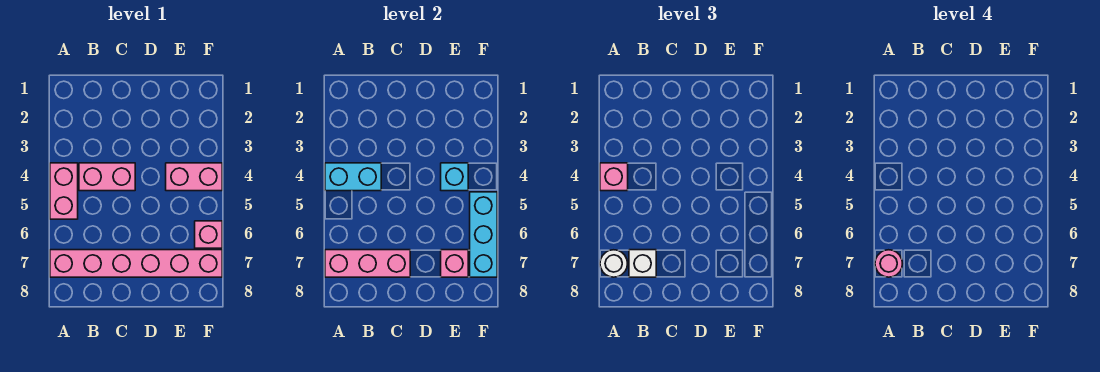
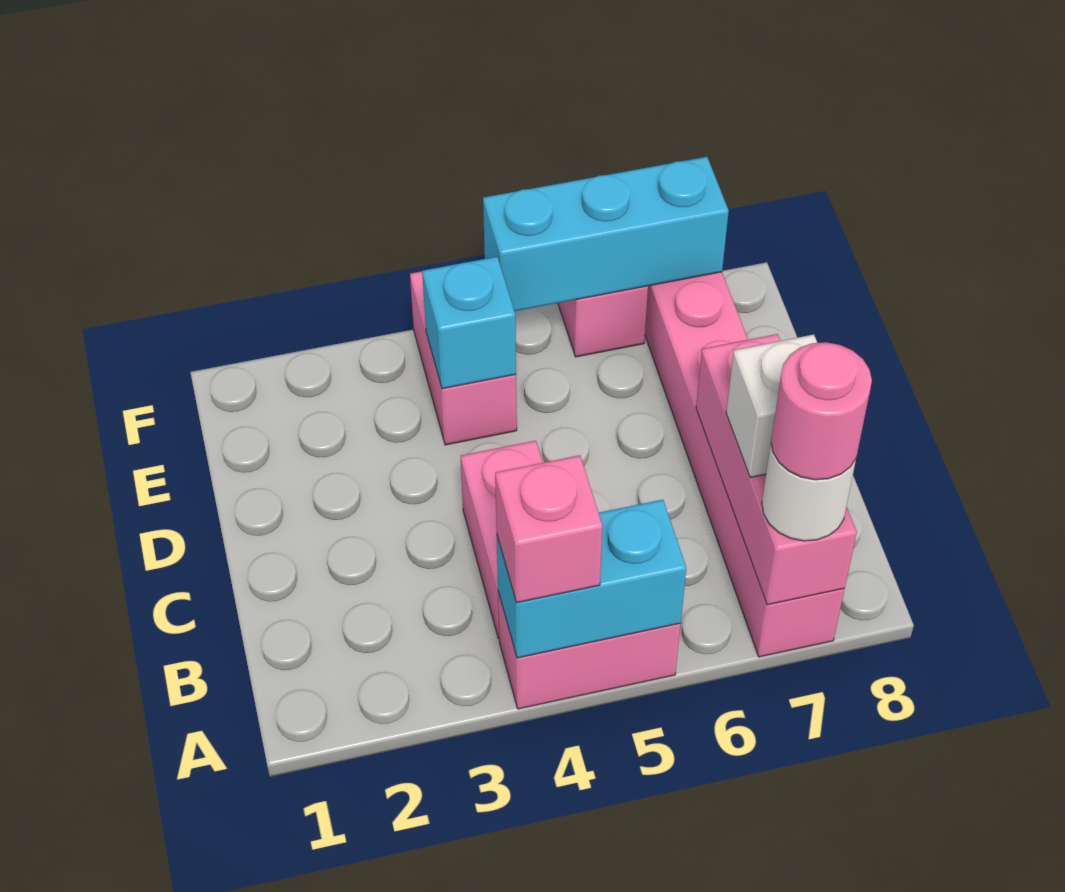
cyan brick A4:B4 level 2 -> cyan brick A4:A5 level 2
pink brick E7 level 2 -> none

